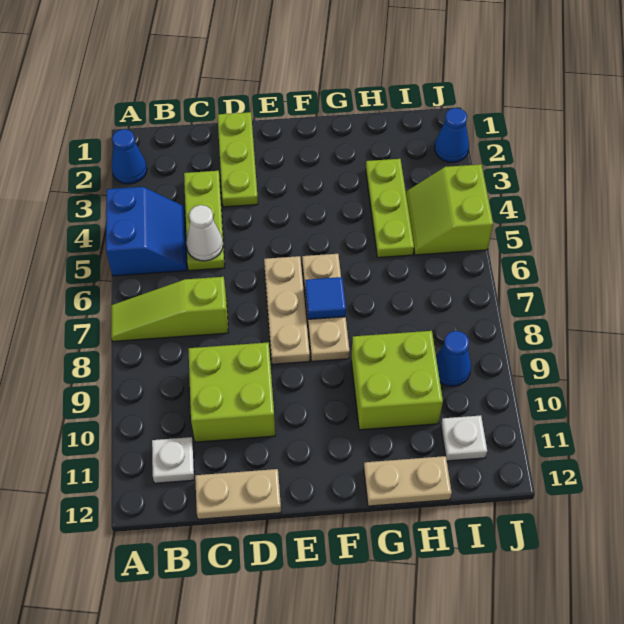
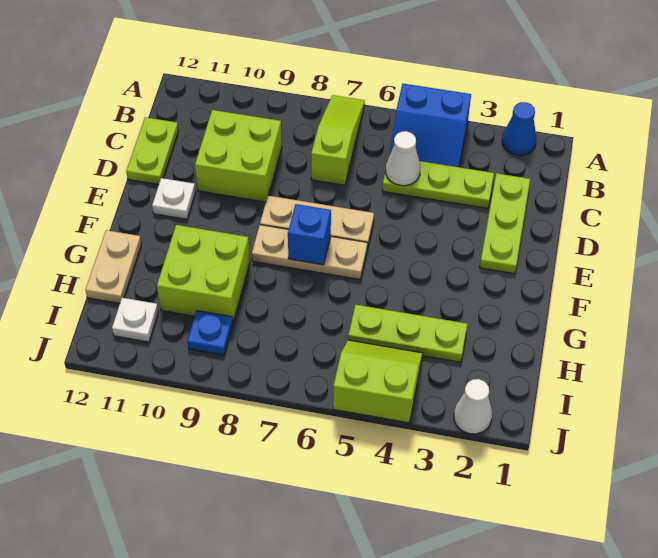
white plate B11 level 1 -> white plate E11 level 1
tan plate C12:D12 level 1 -> lime plate C12:D12 level 1
lime plate D1:D3 level 1 -> lime plate C2:E2 level 1
blue tile F7 level 2 -> blue brick F7 level 2
blue cone I9 level 1 -> blue plate I9 level 1
blue cone J2 level 1 -> white cone J2 level 1

